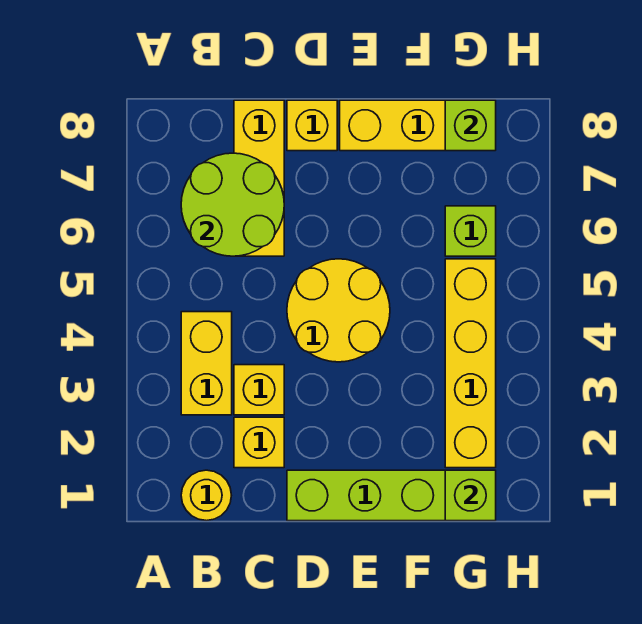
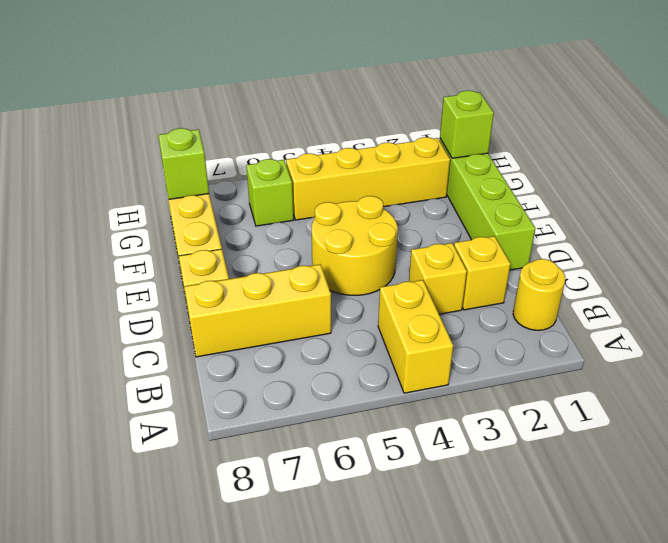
yellow brick B3:B4 level 1 -> yellow brick A4:B4 level 1
lime round brick B6:C7 level 2 -> none

